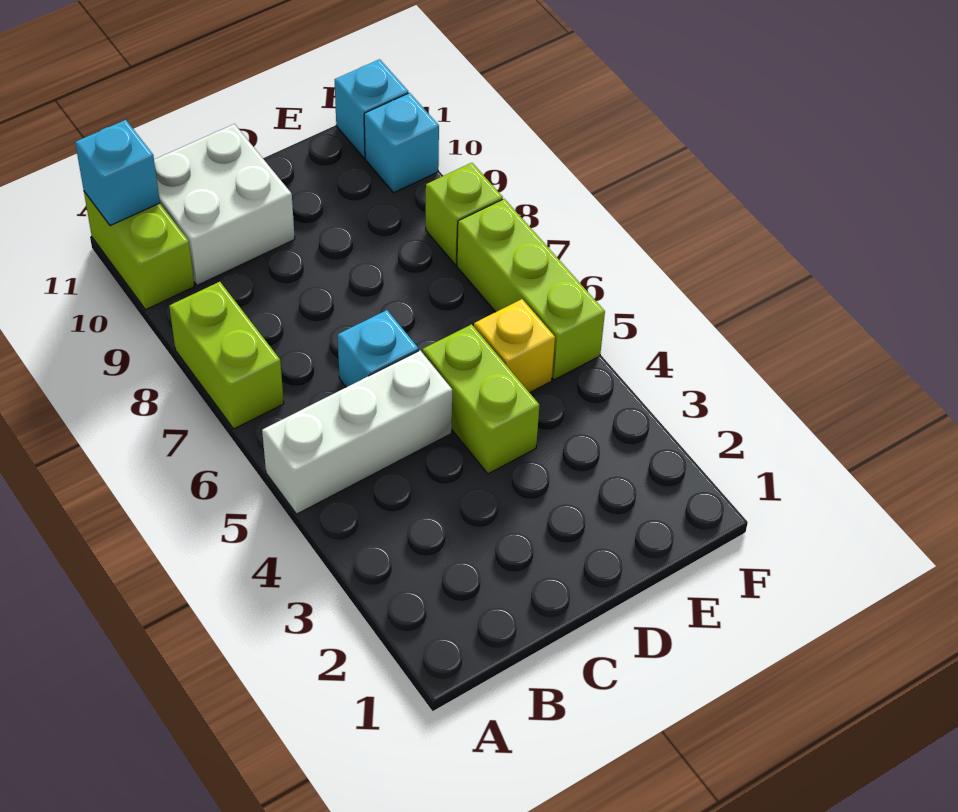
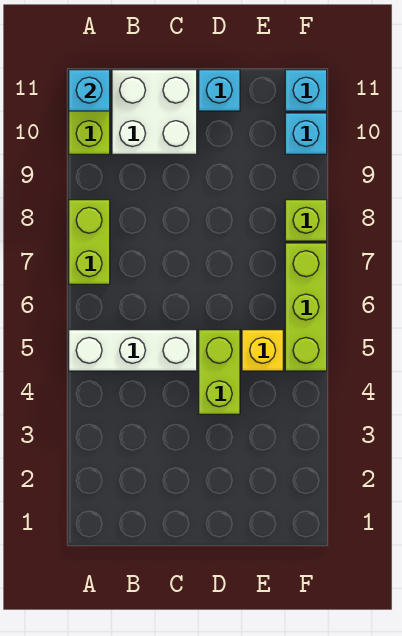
cyan brick C6 level 1 -> cyan brick D11 level 1

